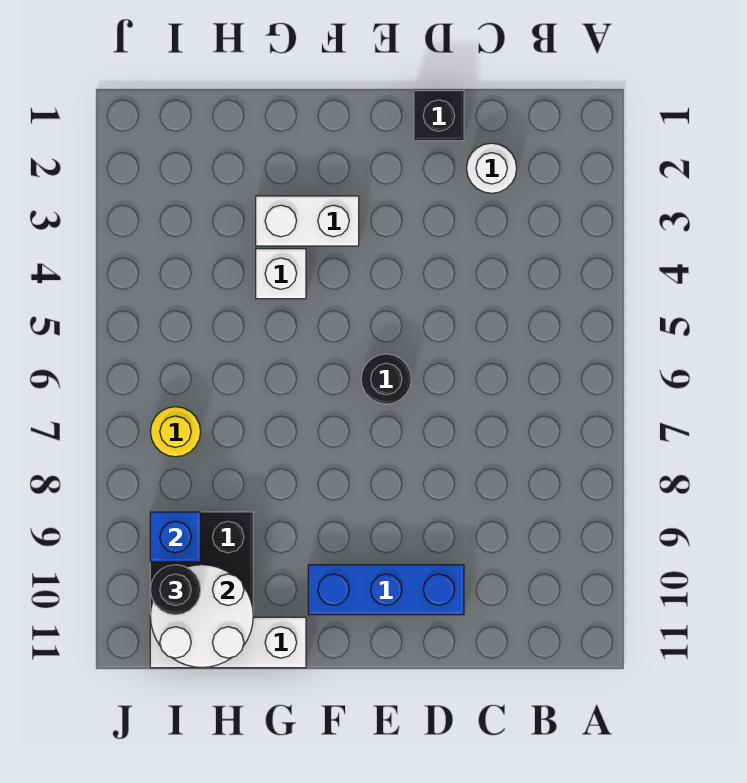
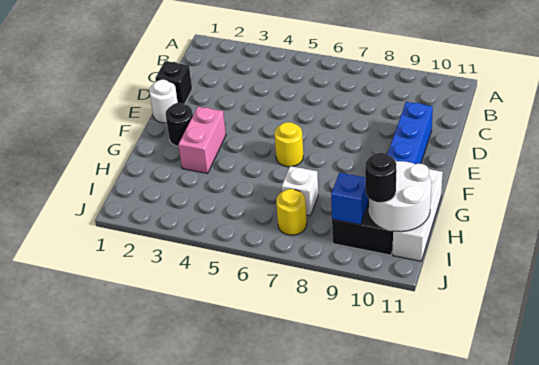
white round brick C2 level 1 -> white round brick E1 level 1
black round brick E6 level 1 -> black round brick F2 level 1
white brick F3:G3 level 1 -> pink brick F3:G3 level 1
none -> yellow round brick F6 level 1
white brick G4 level 1 -> white brick H7 level 1

